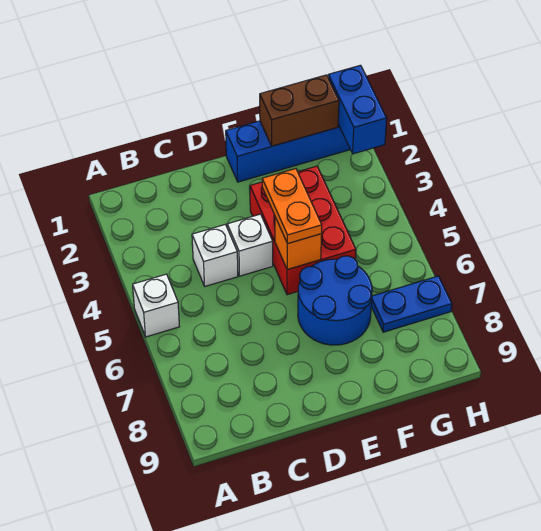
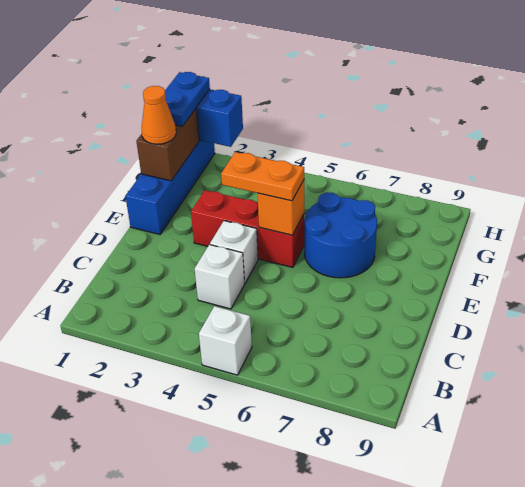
red brick E3:F5 level 1 -> red brick E3:E5 level 1
none -> orange cone F1 level 3
blue plate G7:H7 level 1 -> blue plate G1:H1 level 3

